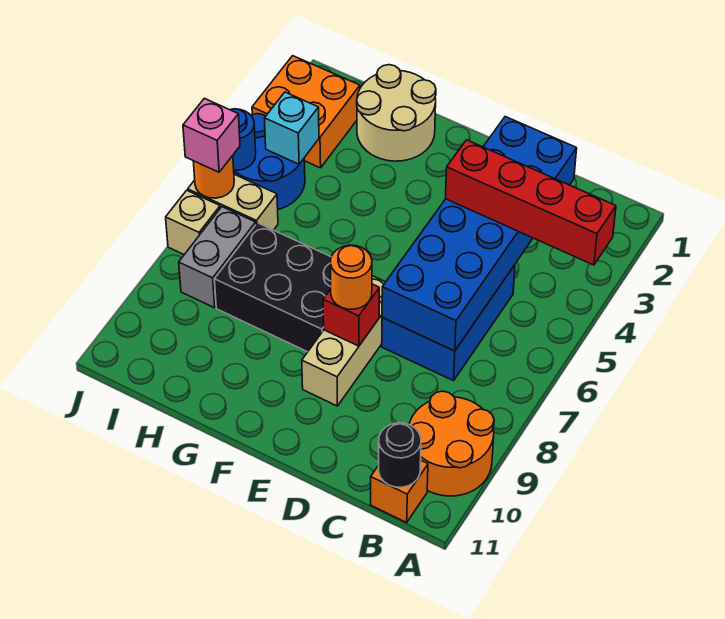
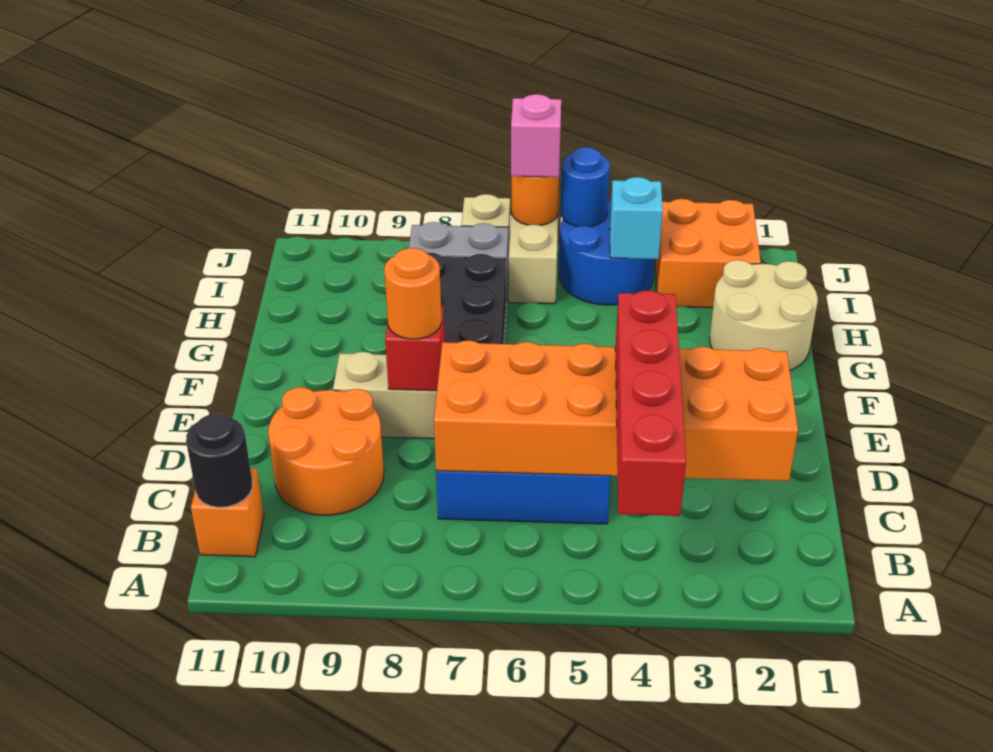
orange round brick A9:B10 level 1 -> orange round brick C9:D10 level 1
blue brick C2:D7 level 2 -> orange brick C2:D7 level 2

